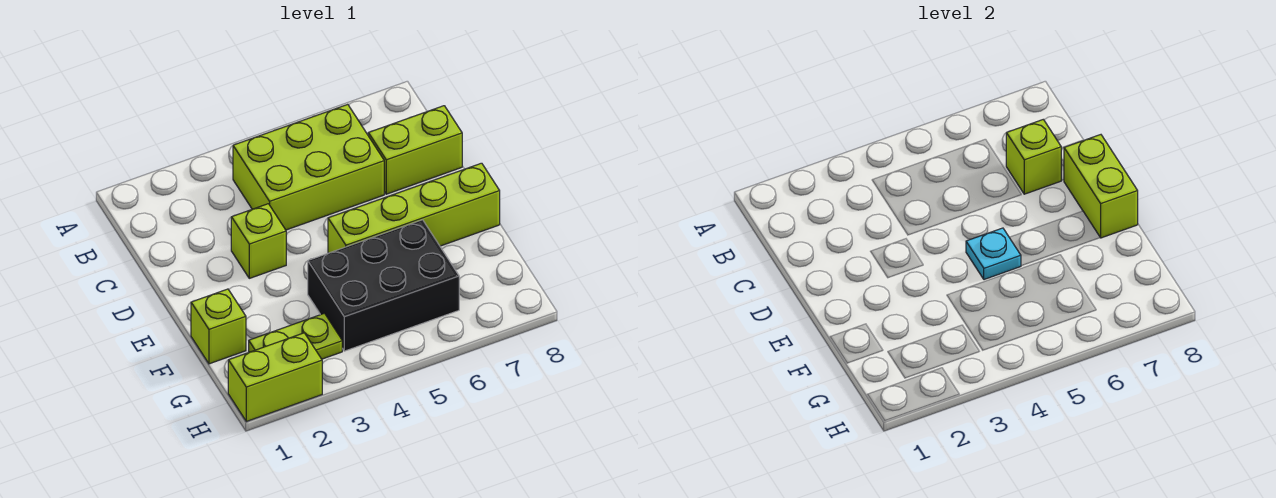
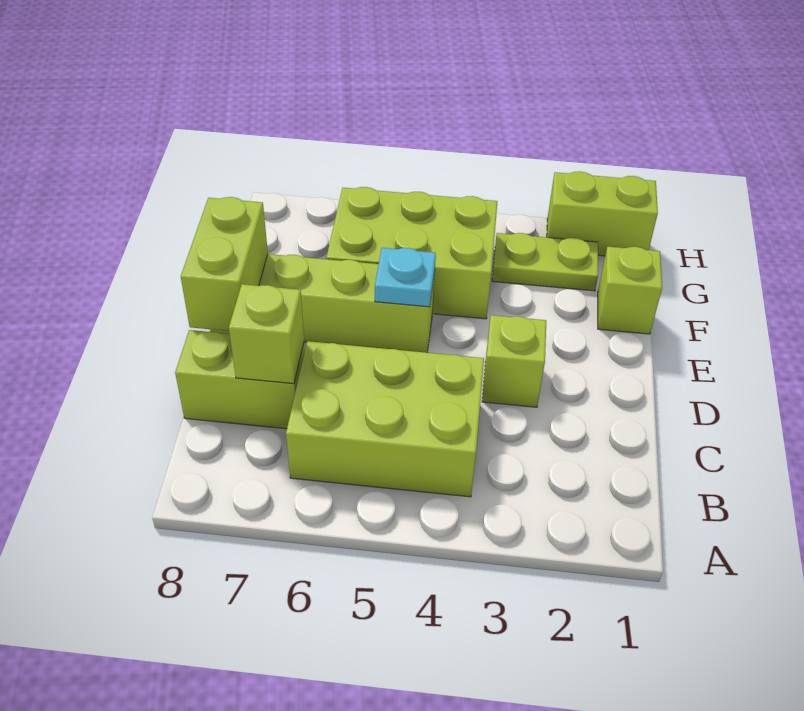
black brick F4:G6 level 1 -> lime brick F4:G6 level 1

